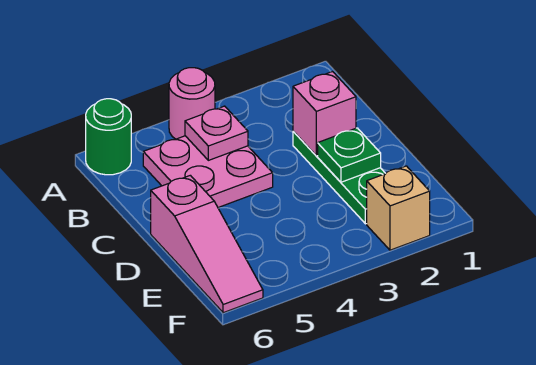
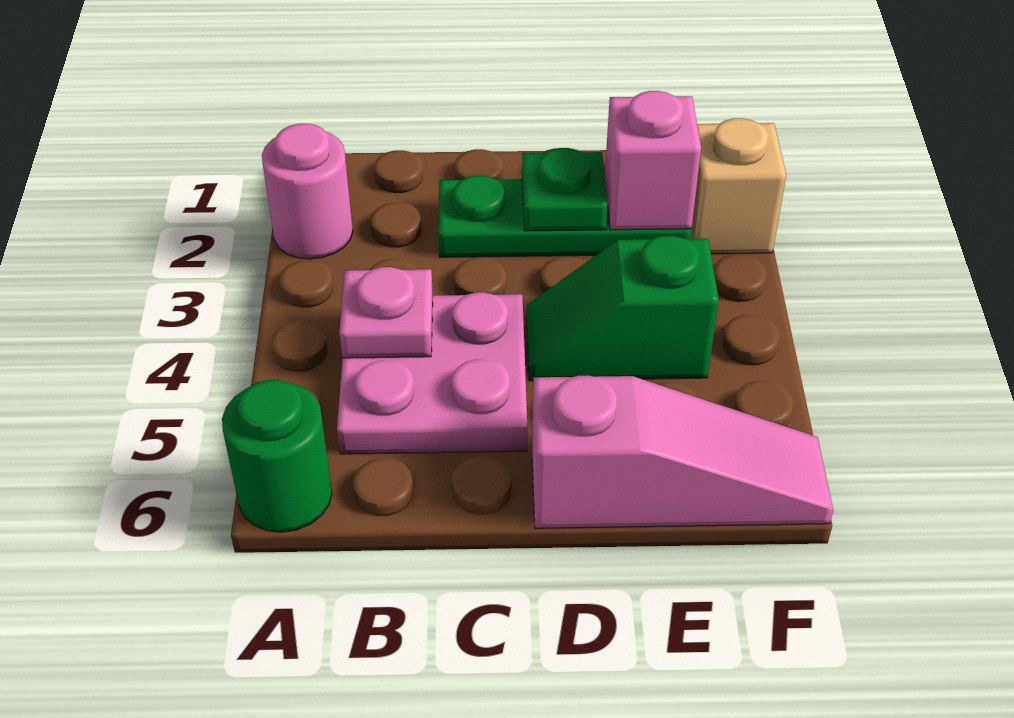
pink round brick A4 level 1 -> pink round brick A2 level 1
pink brick C2 level 2 -> pink brick E2 level 2
none -> green slope D4:E4 level 1 top E

